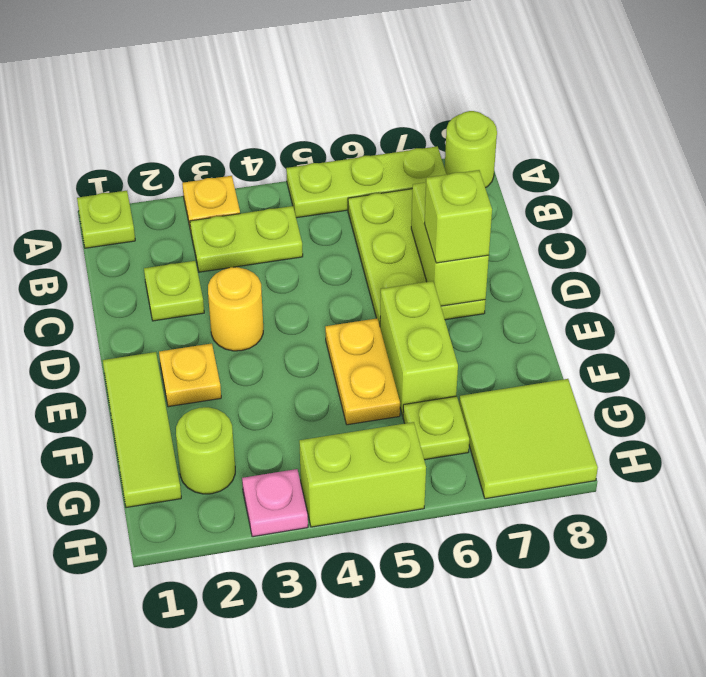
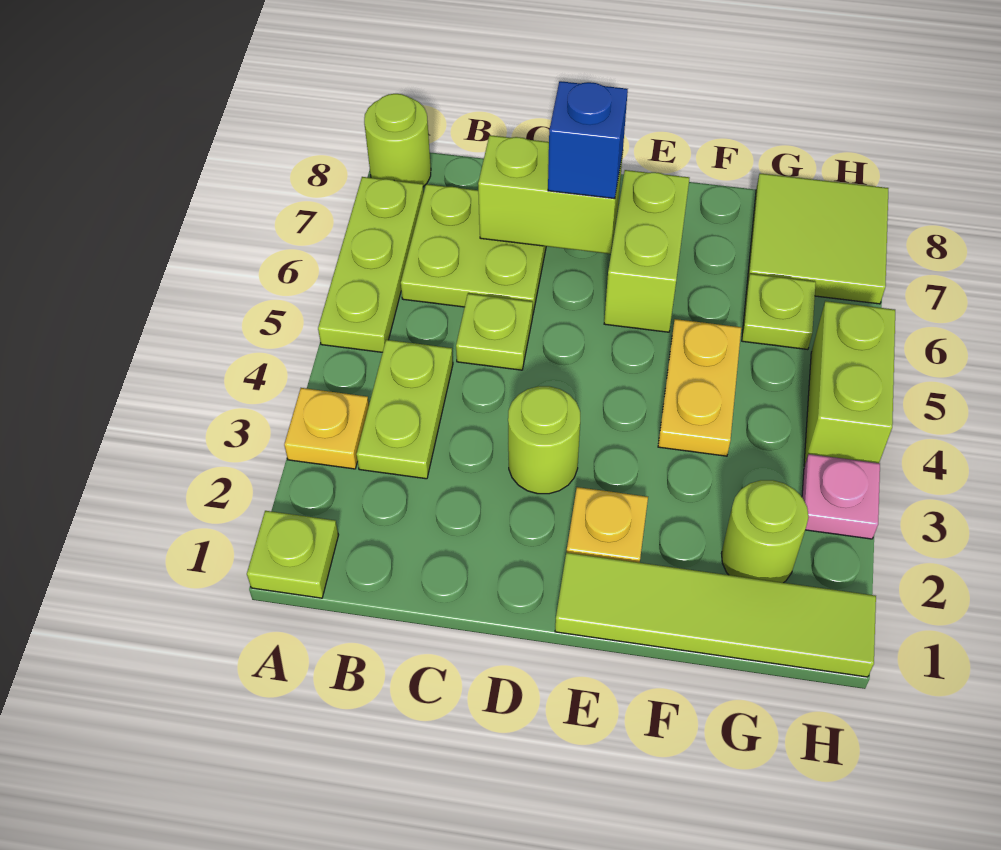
lime plate B6:D7 level 1 -> lime plate B6:C7 level 1
lime plate C2 level 1 -> lime plate C5 level 1
yellow round brick D3 level 1 -> lime round brick D3 level 1
lime brick D7 level 3 -> blue brick D7 level 3
lime tile E1:G1 level 1 -> lime tile E1:H1 level 1
yellow plate E5:F5 level 1 -> yellow plate F4:F5 level 1
lime brick E6:F6 level 1 -> lime brick E6:E7 level 1

